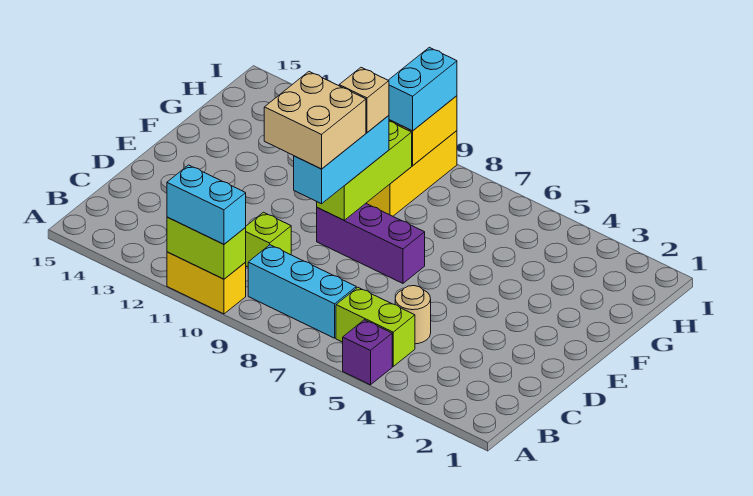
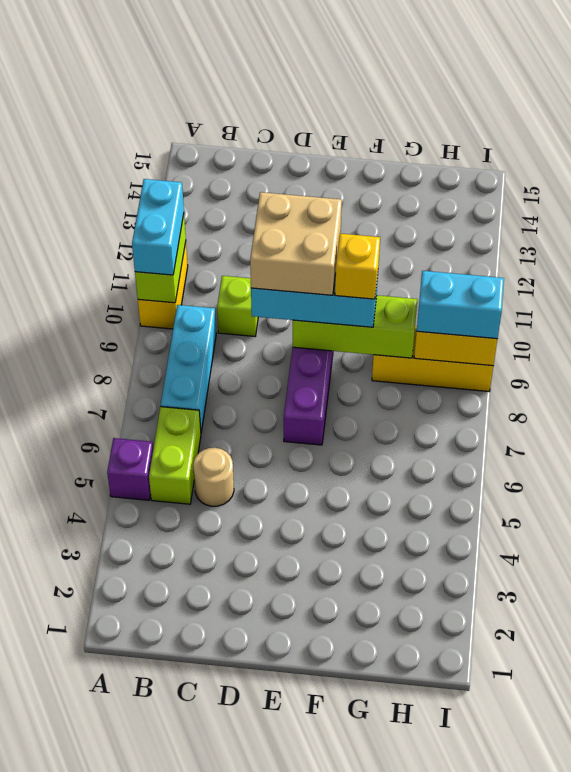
tan brick F9 level 4 -> yellow brick F9 level 4

